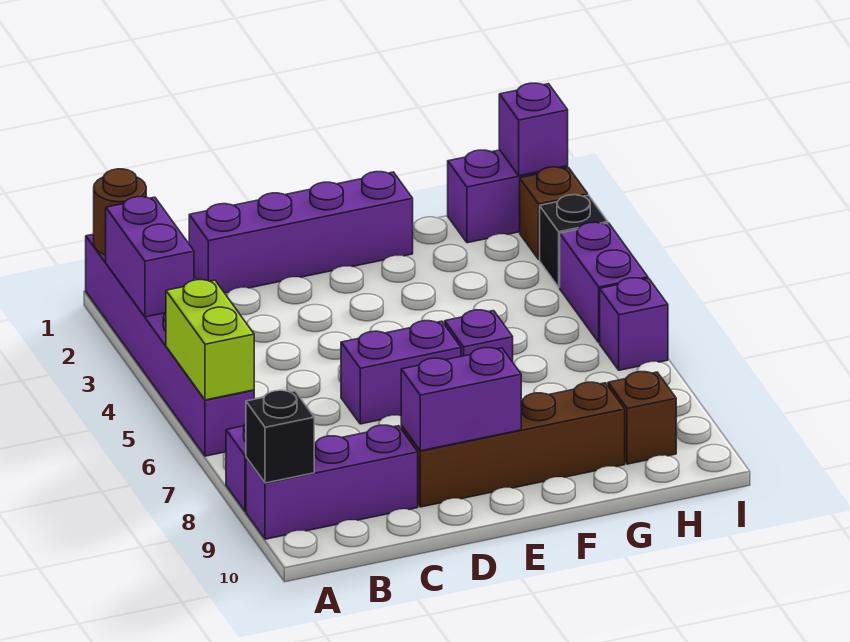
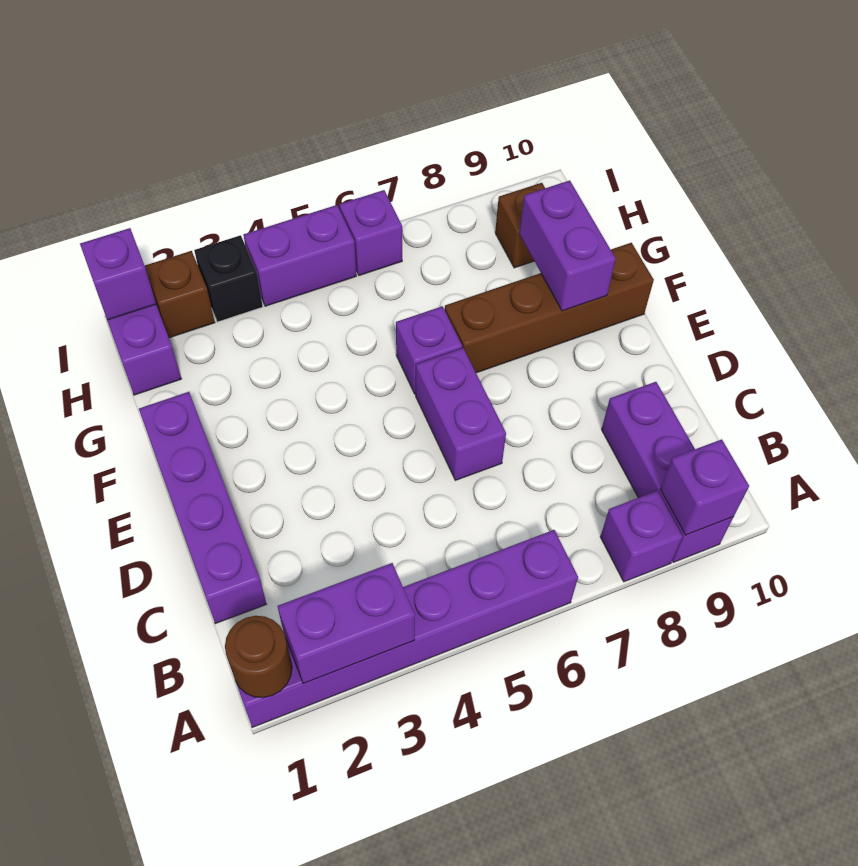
lime brick A5:A6 level 2 -> none
black brick A9 level 2 -> purple brick A9 level 2
brown brick D9:G9 level 1 -> brown brick F7:F10 level 1
purple brick D9:E9 level 2 -> purple brick F9:G9 level 2

